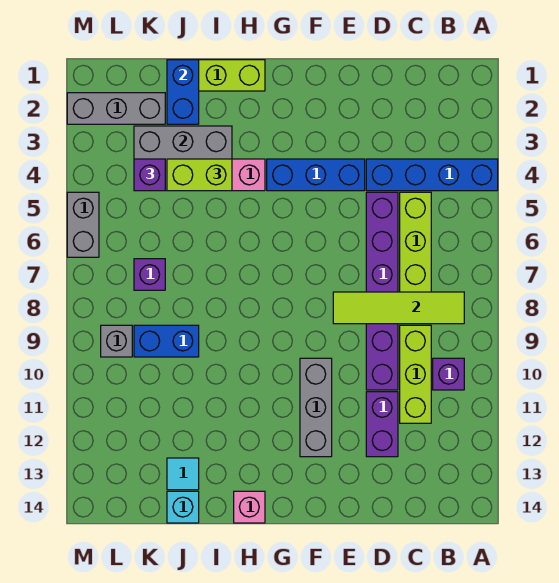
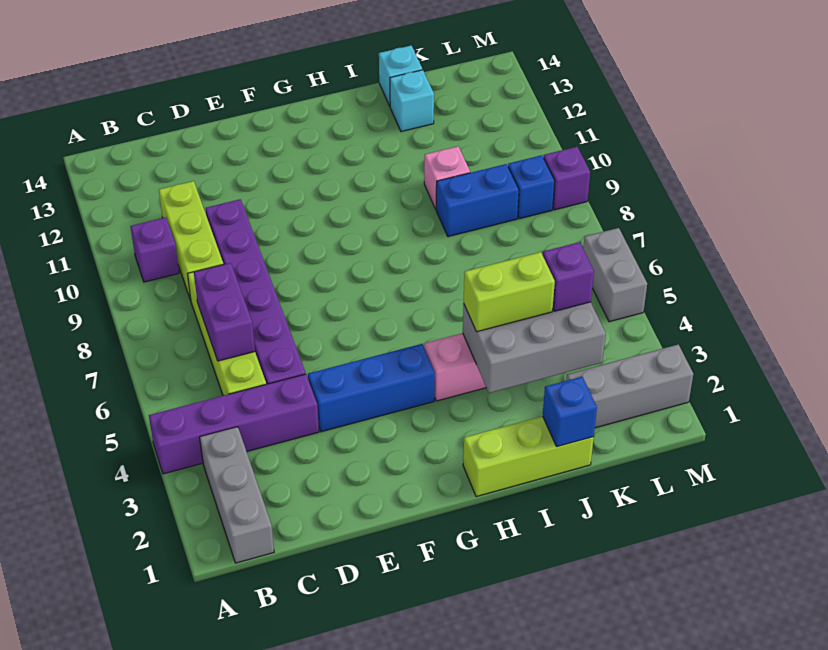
blue brick A4:D4 level 1 -> purple brick A4:D4 level 1
lime tile B8:E8 level 2 -> none
purple brick D11:D12 level 1 -> purple brick C6:C7 level 2
grey brick F10:F12 level 1 -> grey brick B1:B3 level 1
pink brick H14 level 1 -> pink brick J10 level 1
blue brick J1:J2 level 2 -> blue brick J1 level 2
cyan tile J13 level 1 -> cyan brick J13 level 1
purple brick K7 level 1 -> purple brick M9 level 1
grey brick L9 level 1 -> blue brick L9 level 1

